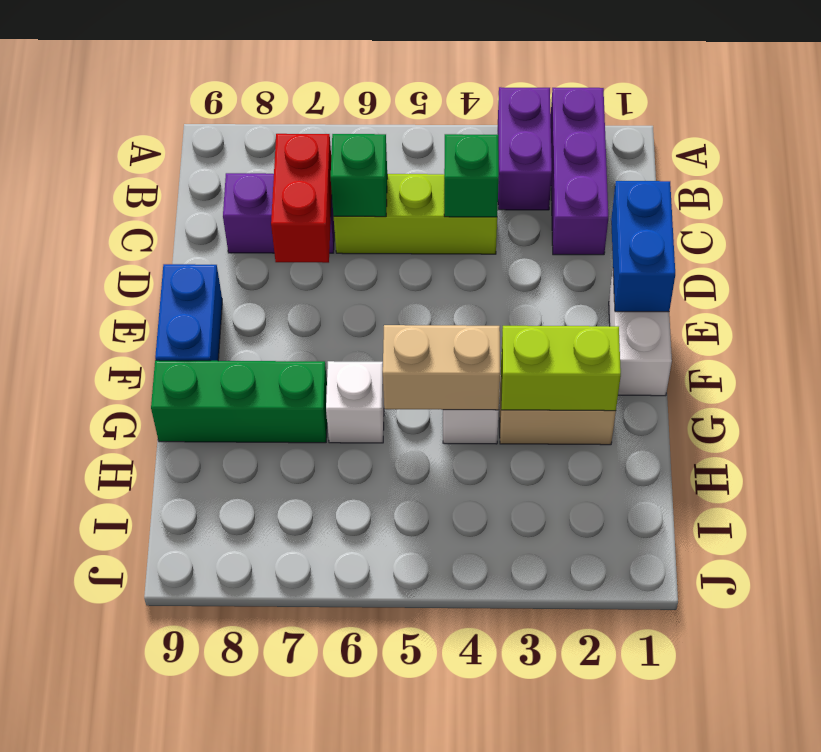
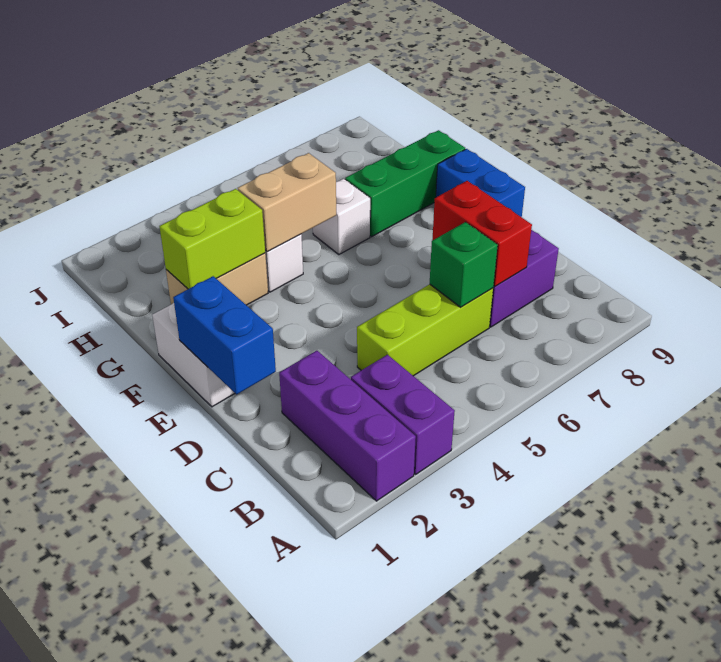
green brick C4 level 2 -> none

